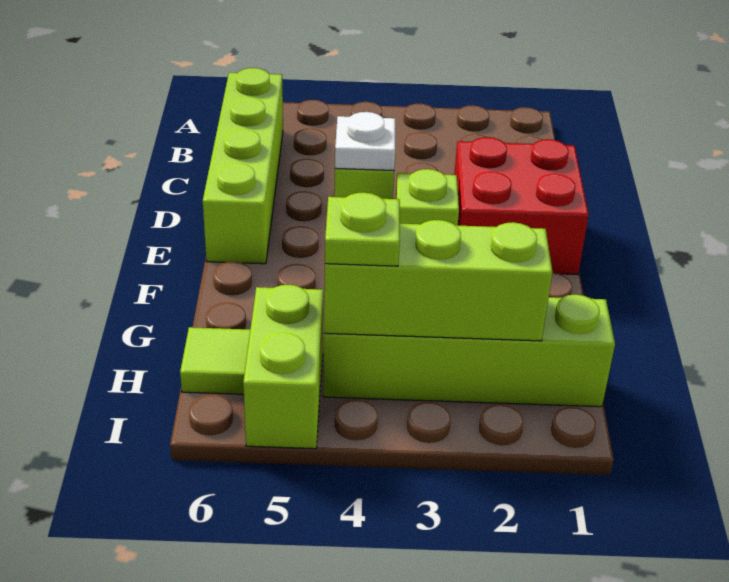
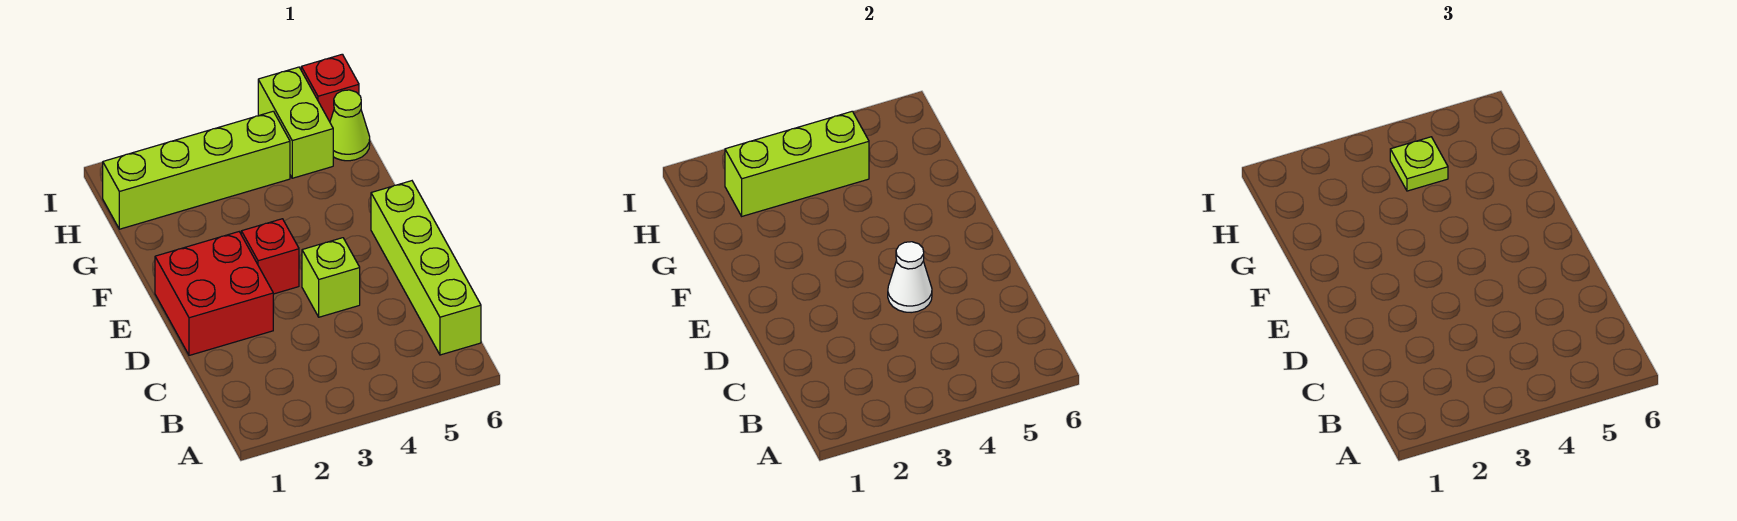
white plate D4 level 2 -> white cone D4 level 2
lime brick E3 level 1 -> red brick E3 level 1
lime tile H6 level 1 -> lime cone H6 level 1
none -> red brick I6 level 1

